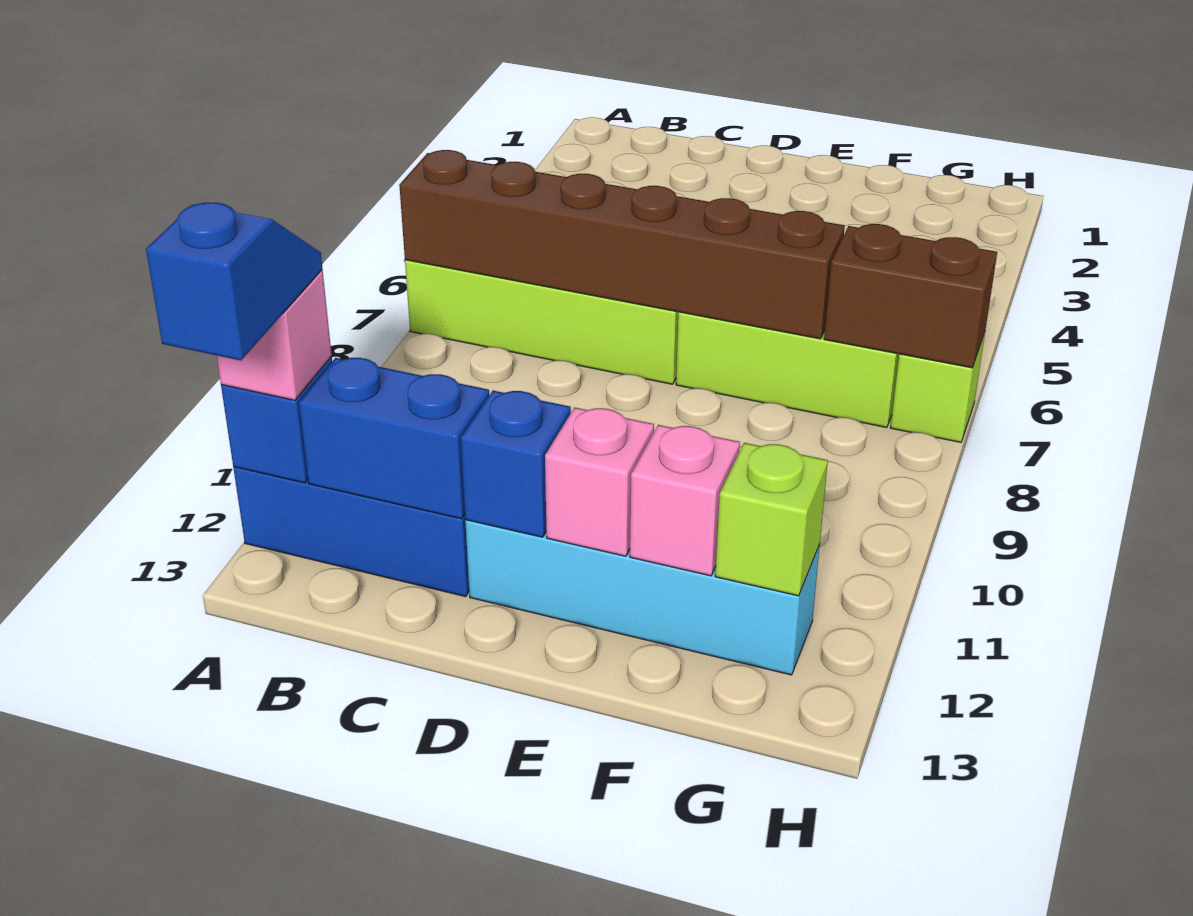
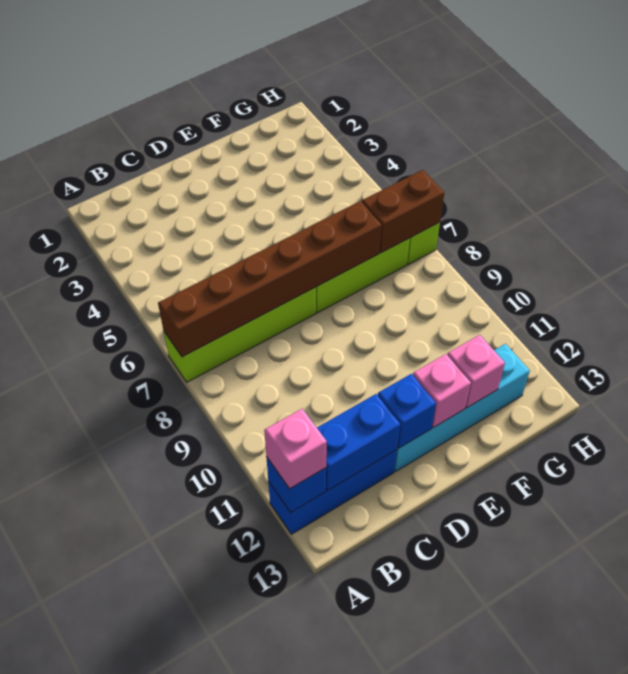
blue slope A12:A13 level 4 top 13 -> none
lime brick G12 level 2 -> none

